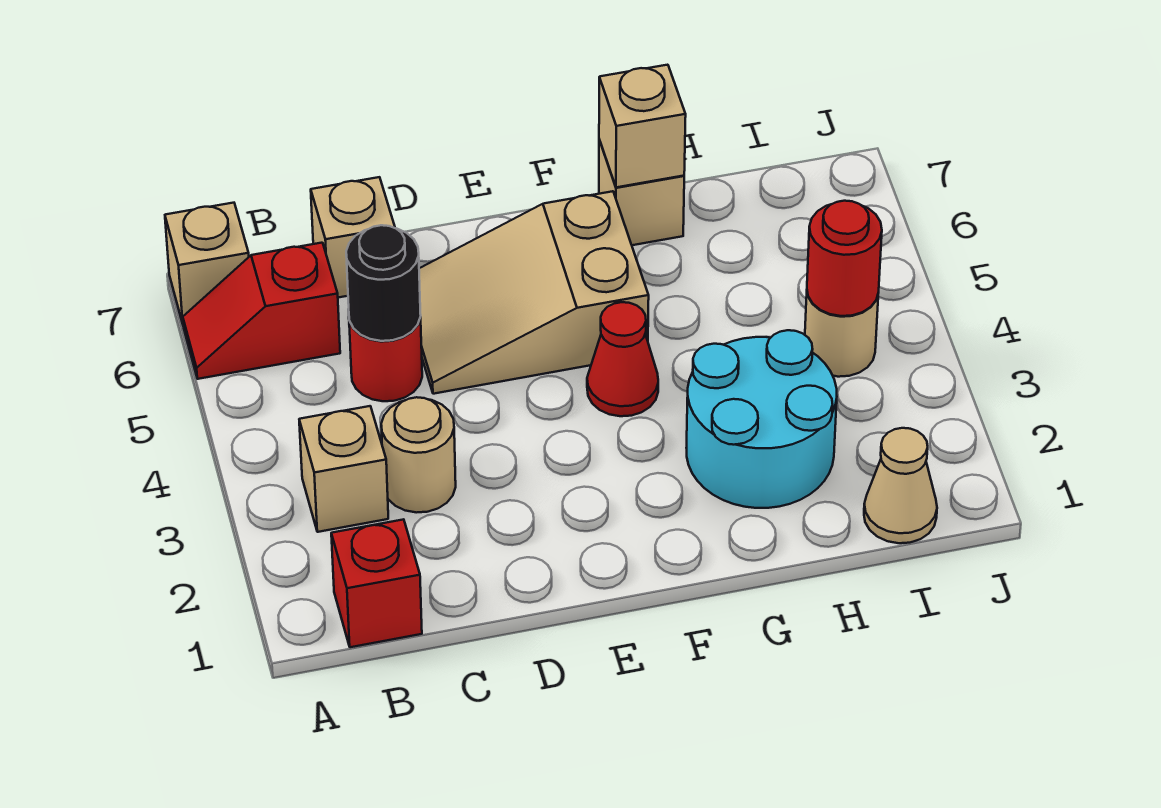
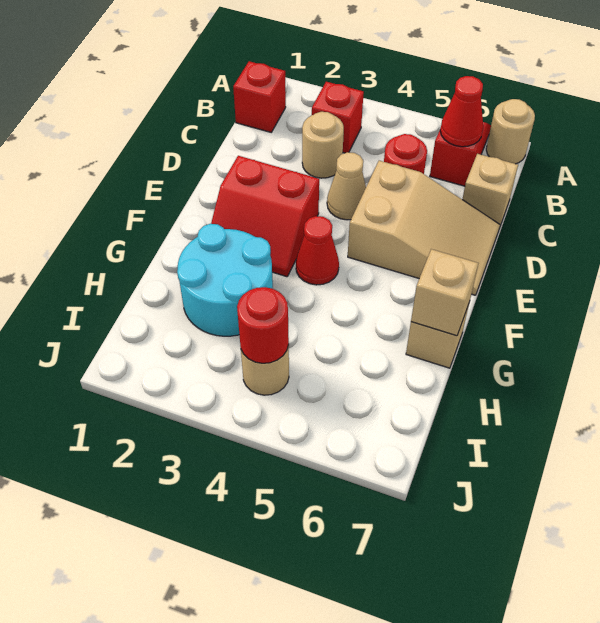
tan brick A7 level 1 -> tan round brick A7 level 1
tan brick B3 level 1 -> red brick B3 level 1
none -> red cone B6 level 2
black round brick C5 level 2 -> none
tan slope D5:F6 level 1 top F -> tan slope D5:E7 level 1 top 5
none -> red slope E2:F3 level 1 top E
tan cone I1 level 1 -> tan cone D4 level 1

